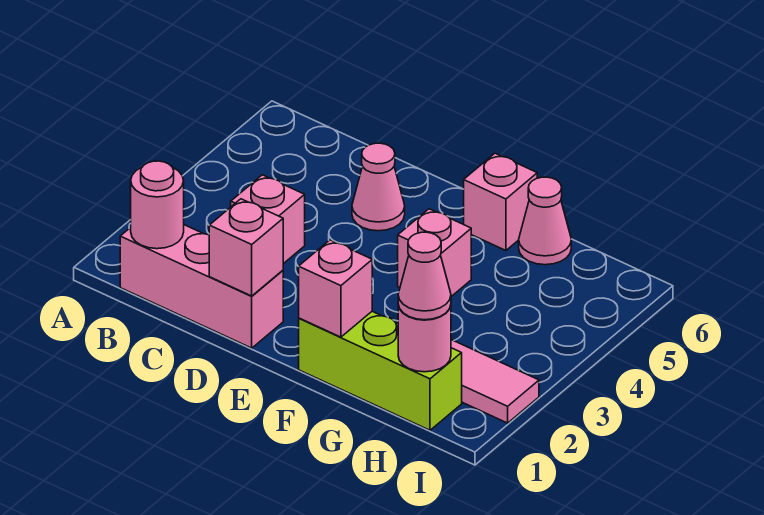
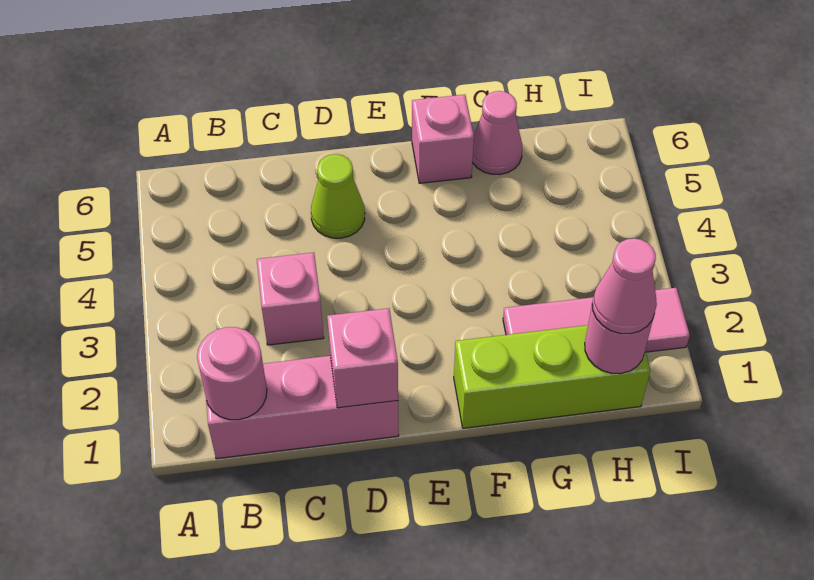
pink cone D5 level 1 -> lime cone D5 level 1
pink brick F1 level 2 -> none
pink brick F4 level 1 -> none

